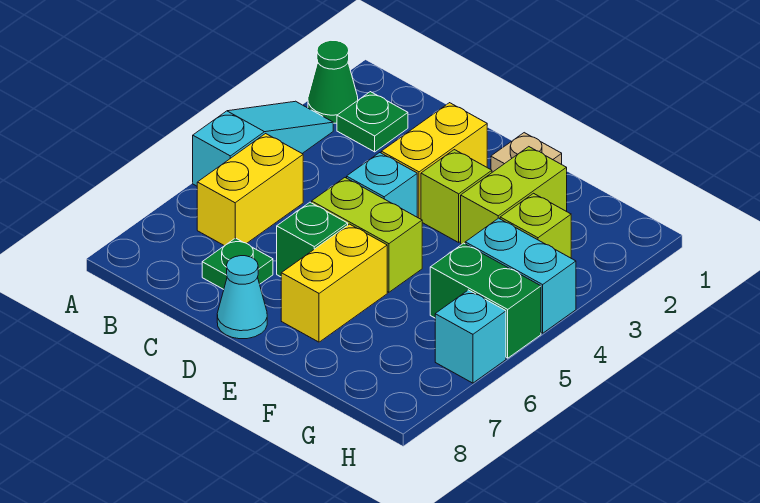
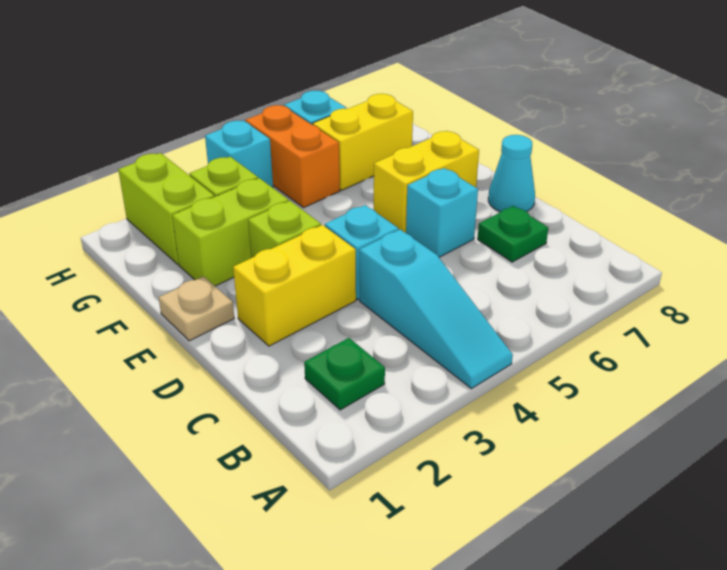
green cone A2 level 1 -> none
cyan slope A3:A5 level 1 top 5 -> cyan slope A4:C4 level 1 top C
yellow brick B5:B6 level 1 -> yellow brick G6:G7 level 1
lime brick D5:E5 level 1 -> lime brick G2:H2 level 1
green brick D6 level 1 -> cyan brick D6 level 1
cyan brick G4:H4 level 1 -> cyan brick H4 level 1
green brick G5:H5 level 1 -> orange brick G5:H5 level 1

